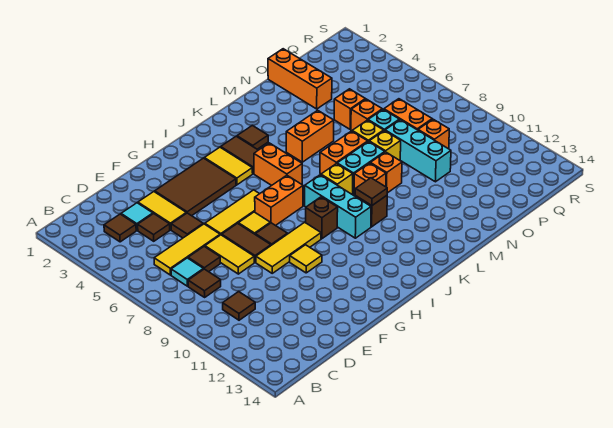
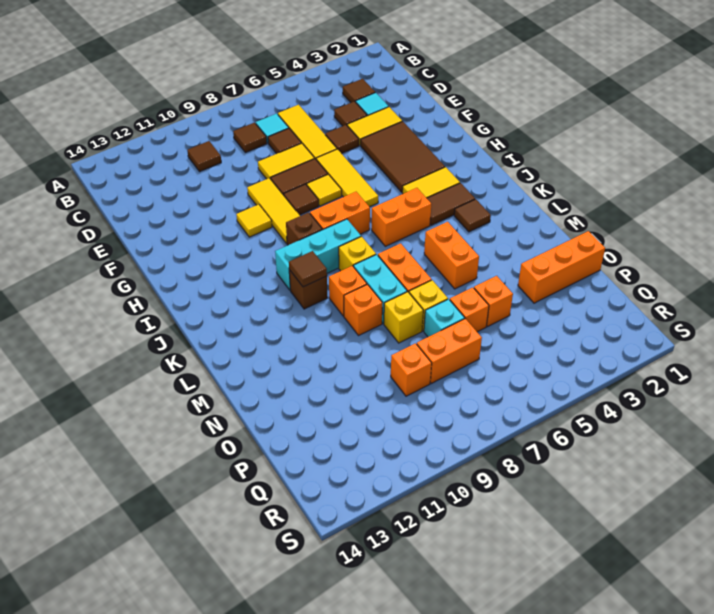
orange brick H7:I7 level 1 -> orange brick I7:I8 level 1
cyan brick O8:O10 level 1 -> none

